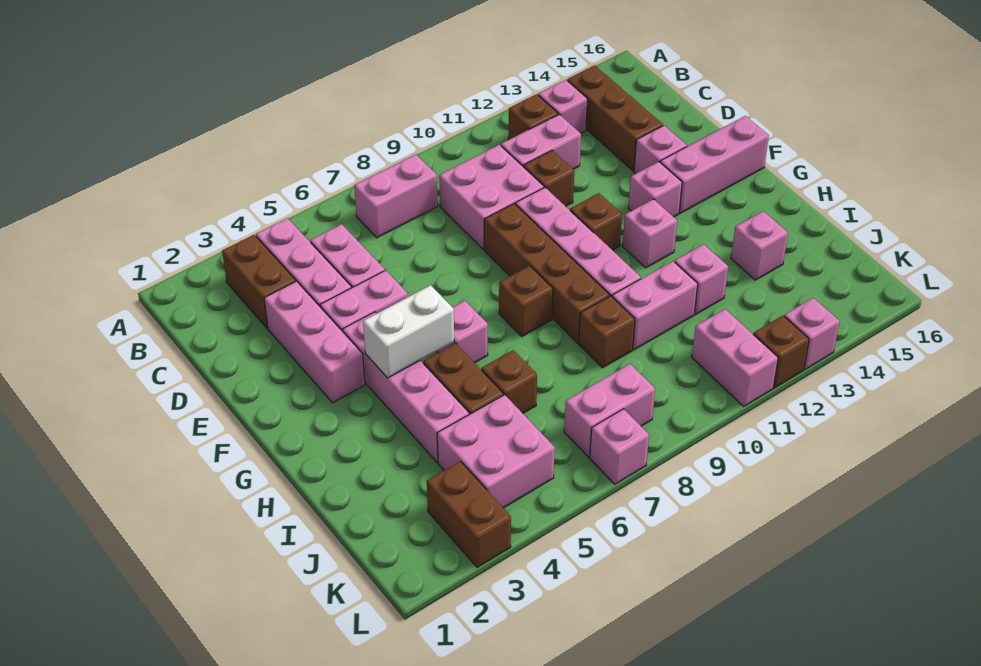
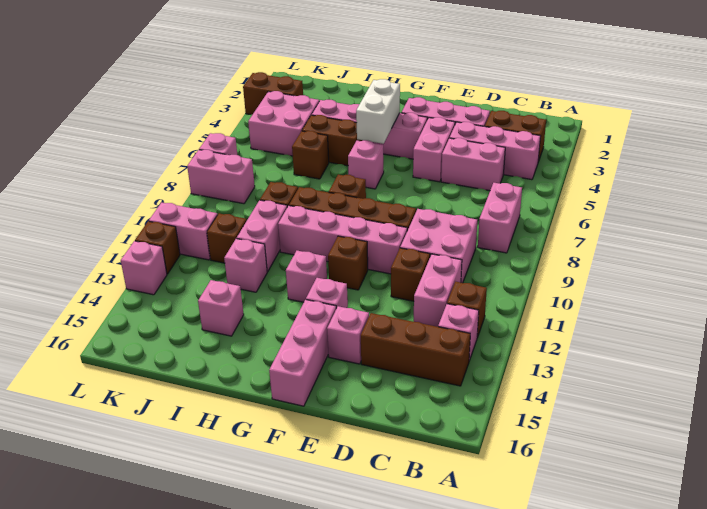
none -> brown brick J11 level 1
pink brick K7:K8 level 1 -> pink brick K8:L8 level 1

